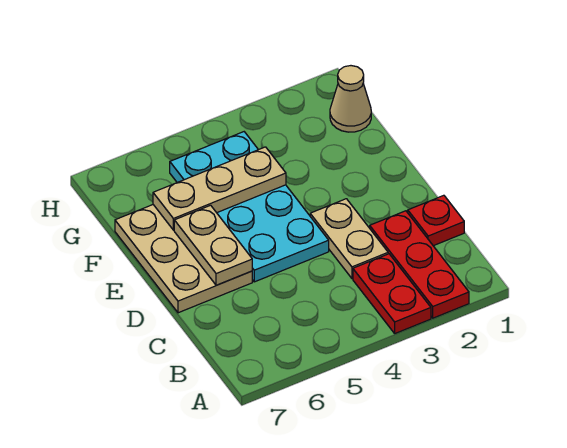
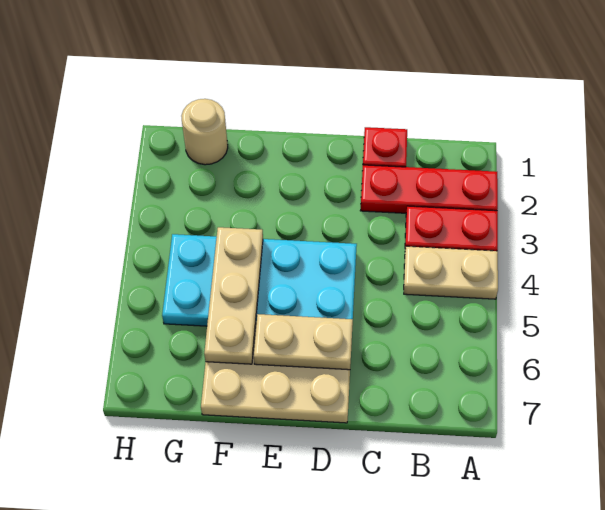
tan plate C3:D3 level 1 -> tan plate A4:B4 level 1
tan cone G1 level 1 -> tan round brick G1 level 1

